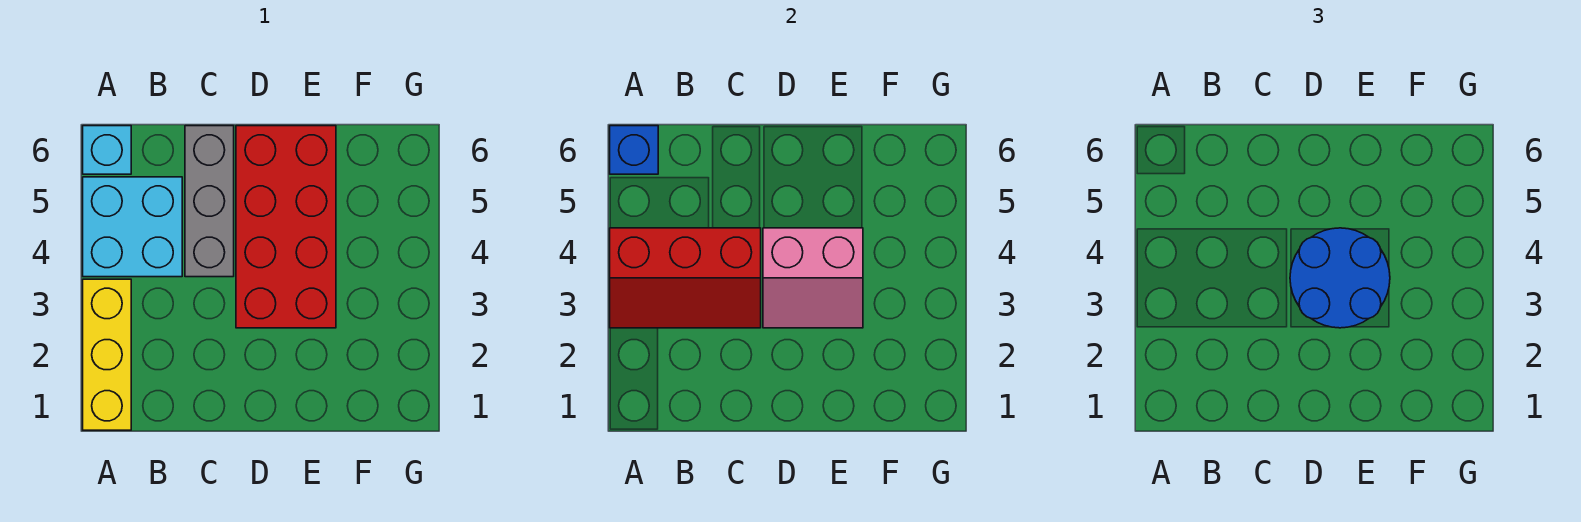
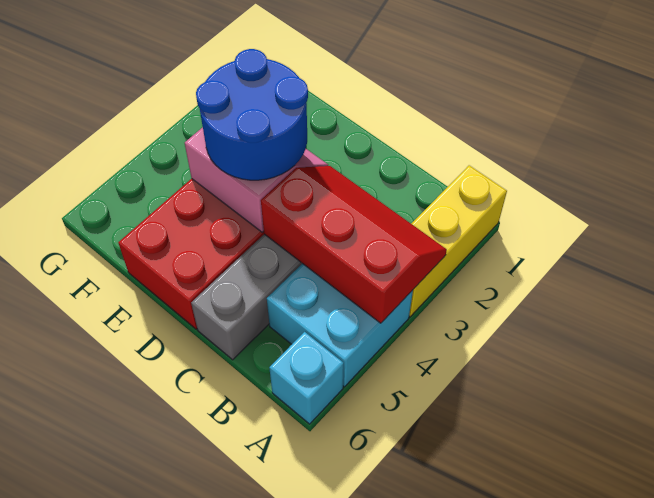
blue brick A6 level 2 -> none

